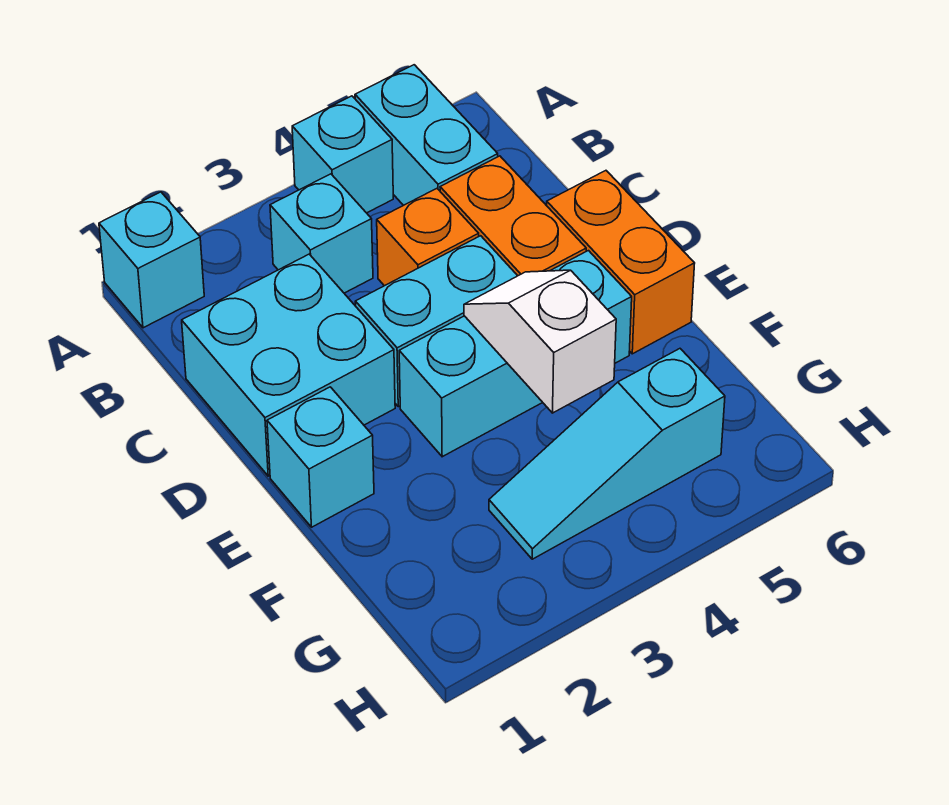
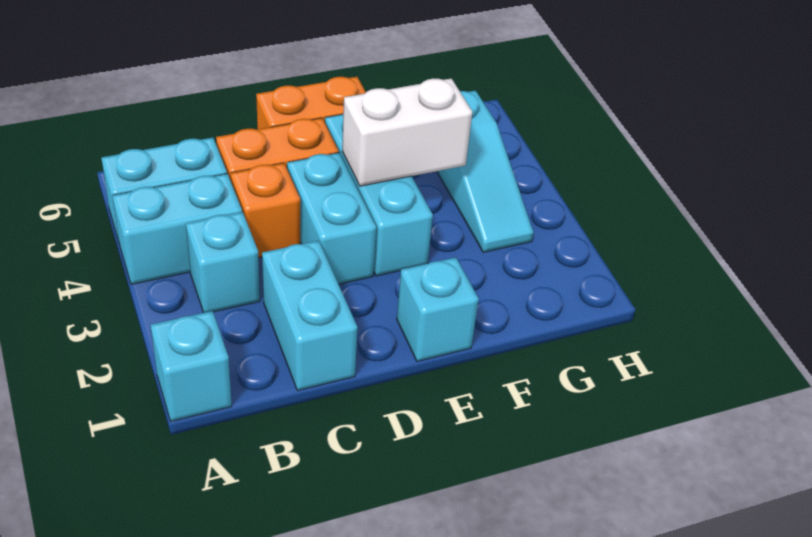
cyan brick A4 level 1 -> cyan brick A4:B4 level 1
cyan brick C1:D2 level 1 -> cyan brick C1:C2 level 1
white slope E4:F4 level 2 top F -> white brick E4:F4 level 2

